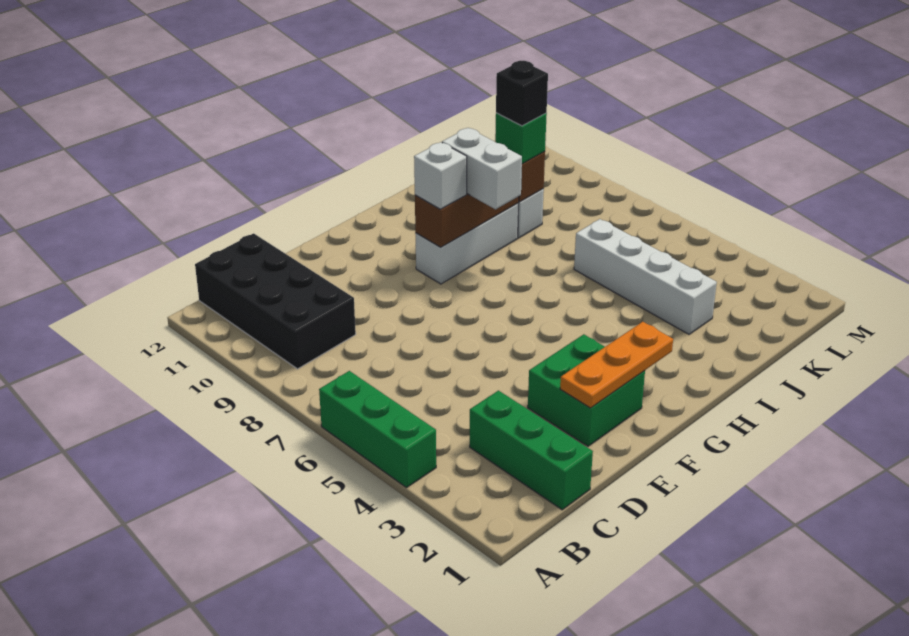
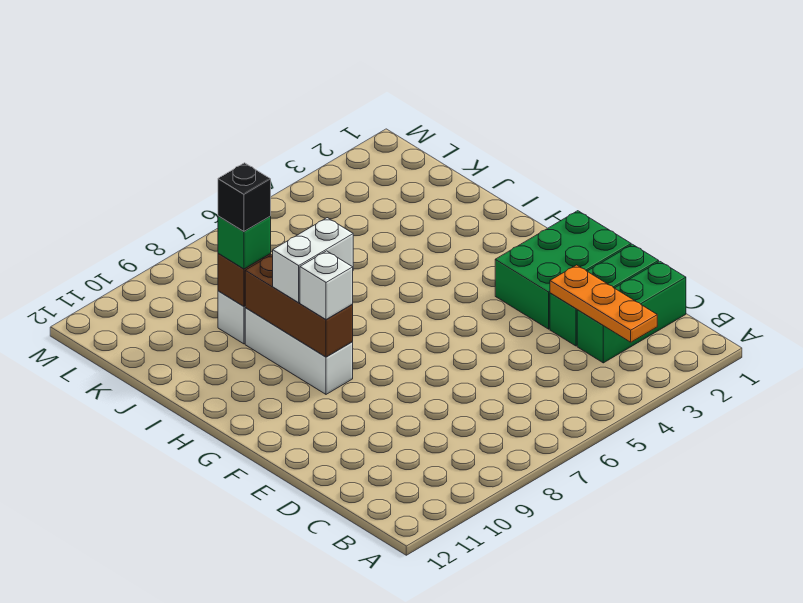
green brick A4:A6 level 1 -> green brick D1:D3 level 1
black brick B9:C12 level 1 -> none
green brick E2:F3 level 1 -> green brick E1:F3 level 1
orange plate E2:G2 level 2 -> orange plate B3:D3 level 2
white brick J3:J6 level 1 -> none

